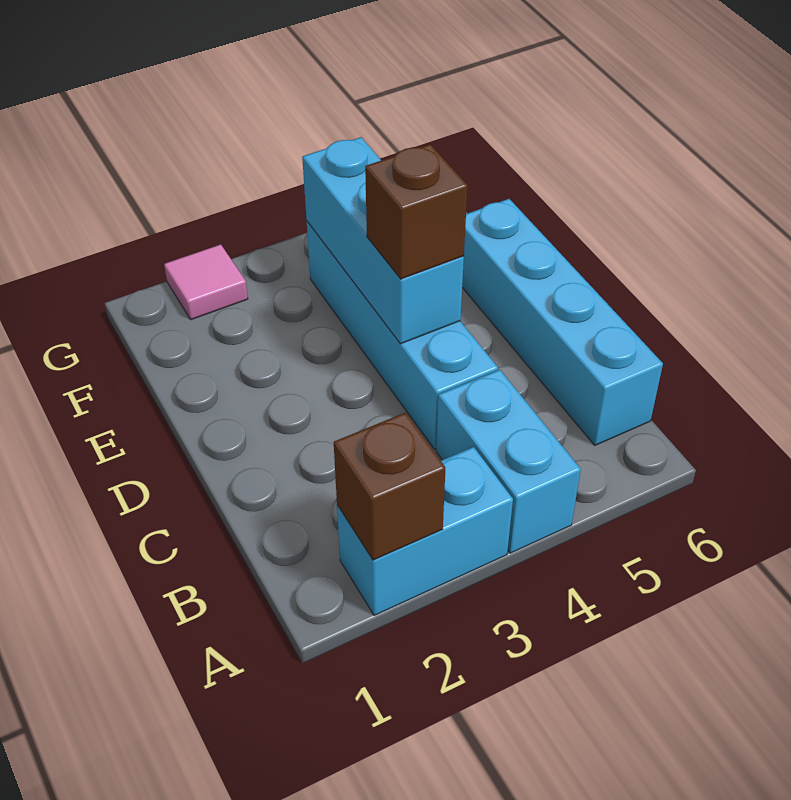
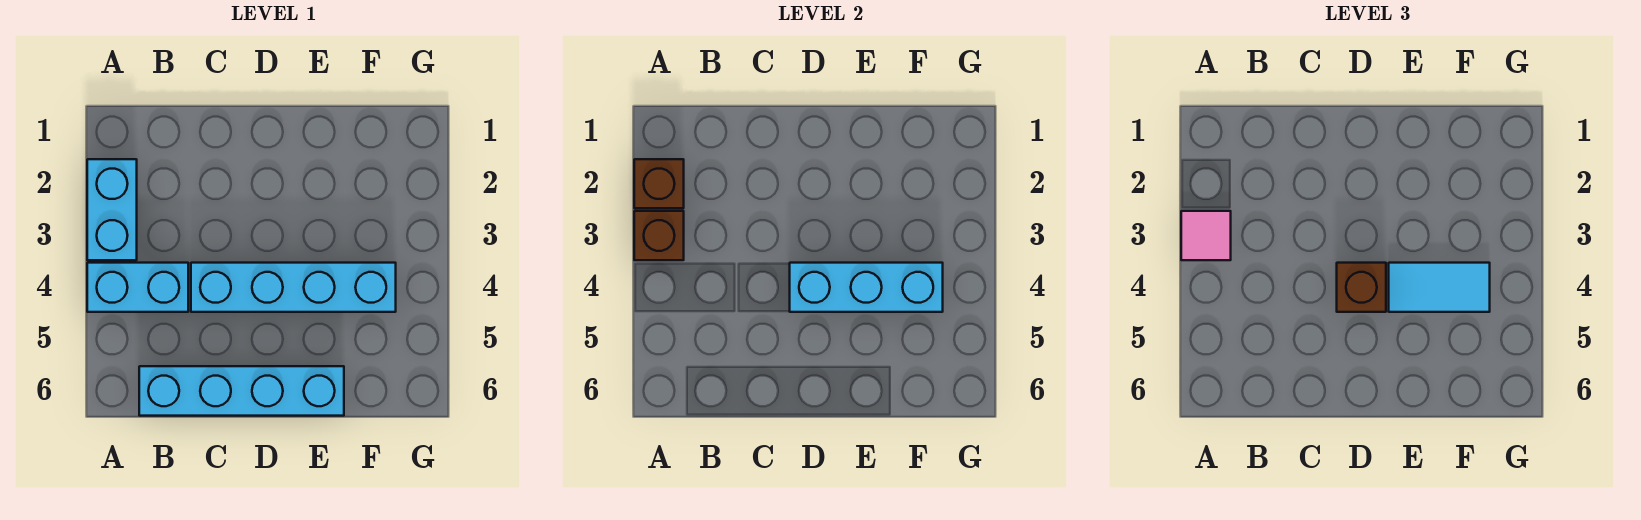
none -> brown brick A3 level 2
none -> cyan tile E4:F4 level 3
pink tile G2 level 1 -> pink tile A3 level 3

